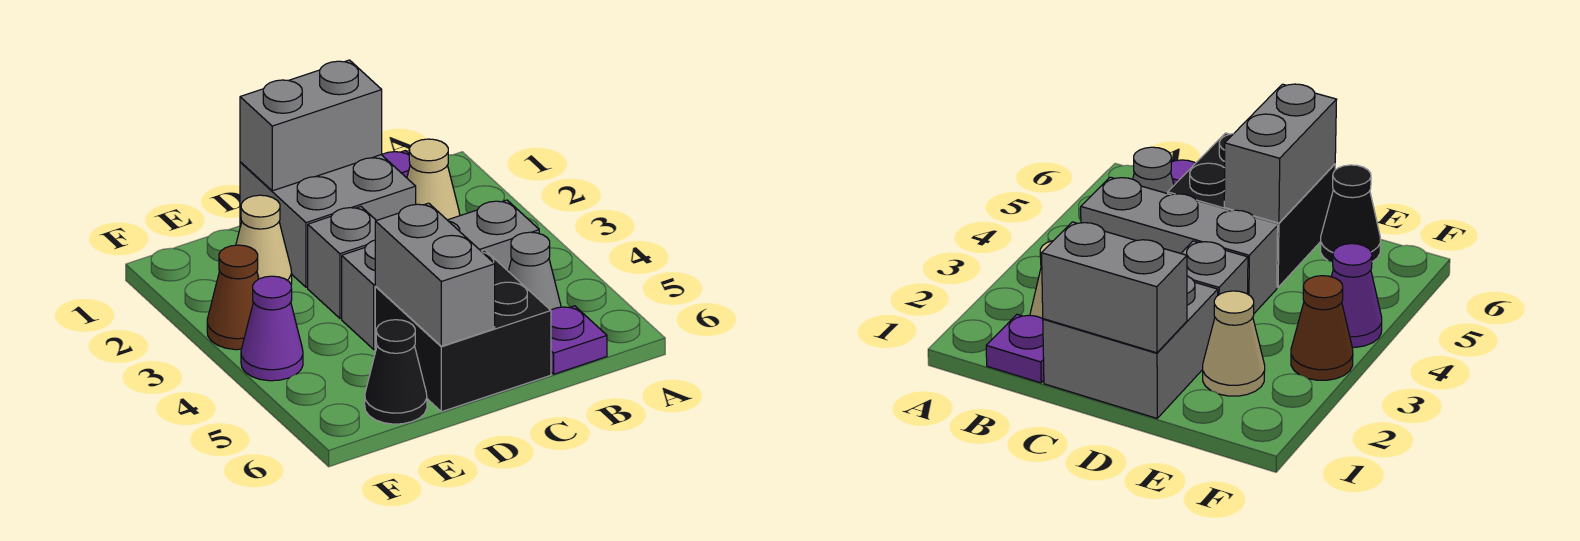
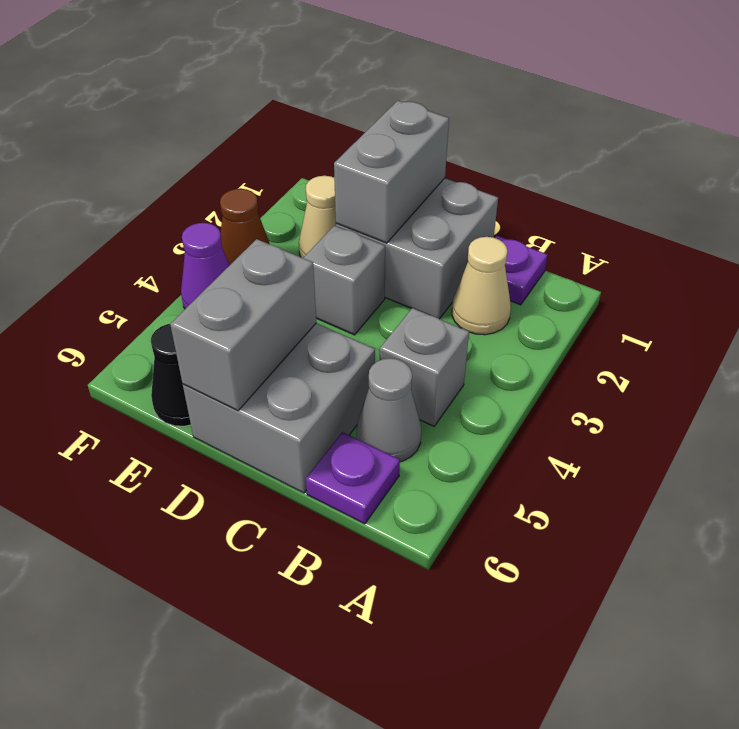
grey brick B4:D4 level 1 -> grey brick B4 level 1
grey brick C1:D1 level 2 -> grey brick D1:D2 level 2
black brick C5:D6 level 1 -> grey brick C5:D6 level 1

